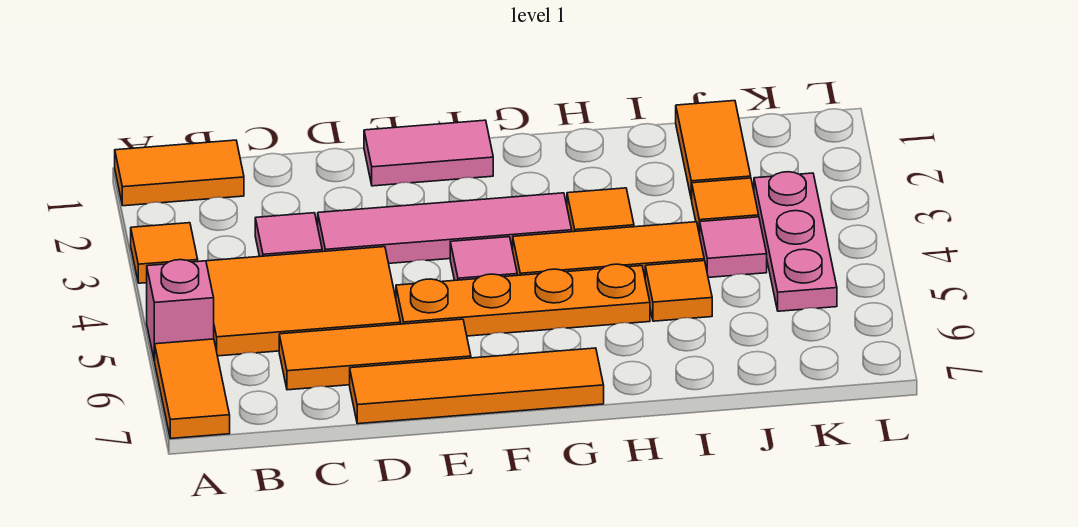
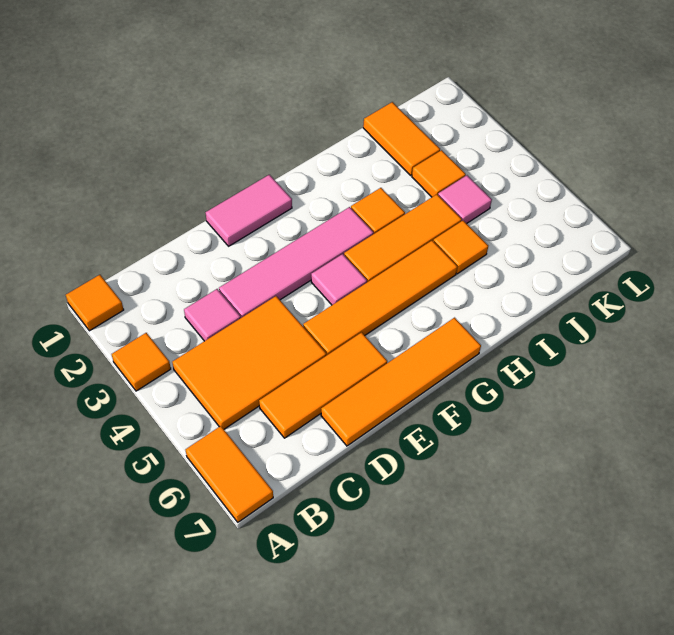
orange tile A1:B1 level 1 -> orange tile A1 level 1
pink brick A5 level 1 -> none
orange plate E5:H5 level 1 -> orange tile E5:H5 level 1
pink plate K3:K5 level 1 -> none

